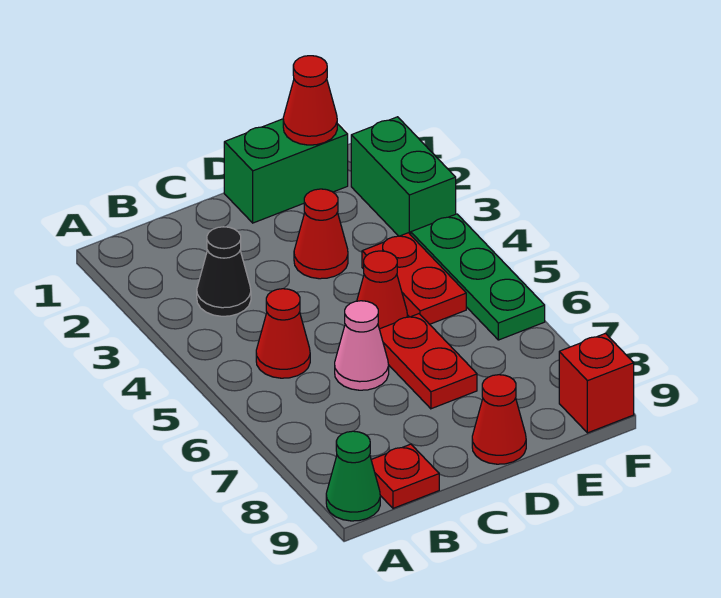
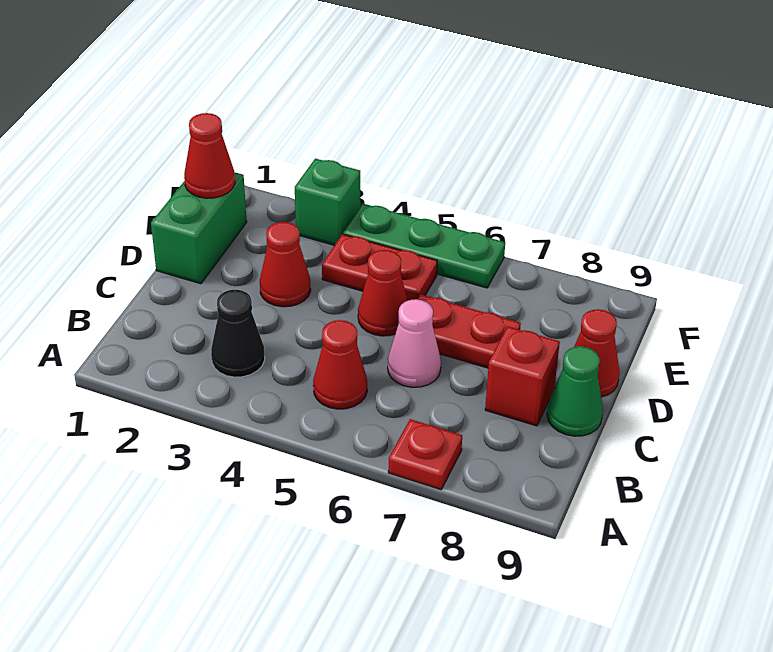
green cone A9 level 1 -> green cone C9 level 1
red plate B9 level 1 -> red plate A7 level 1
green brick F2:F3 level 1 -> green brick F3 level 1
red brick F9 level 1 -> red brick C8 level 1

